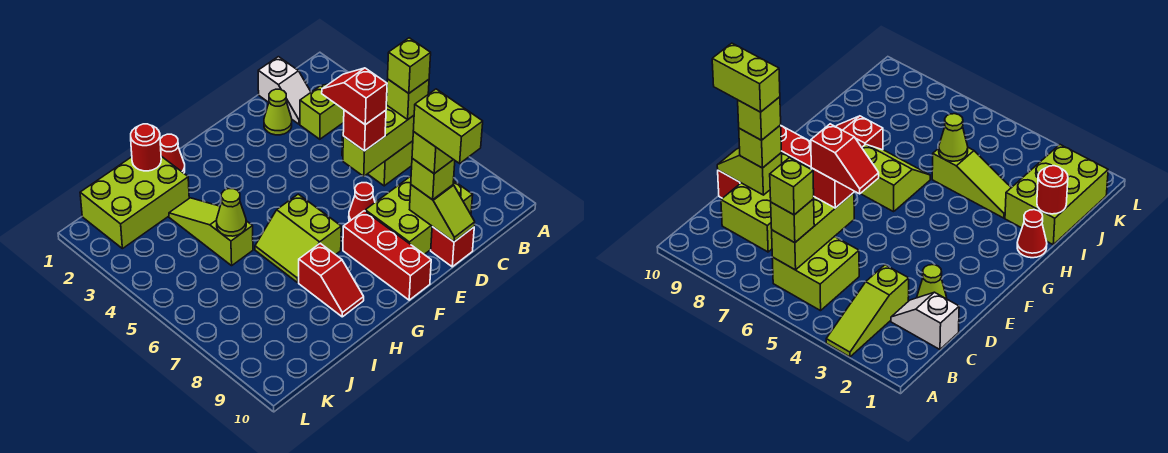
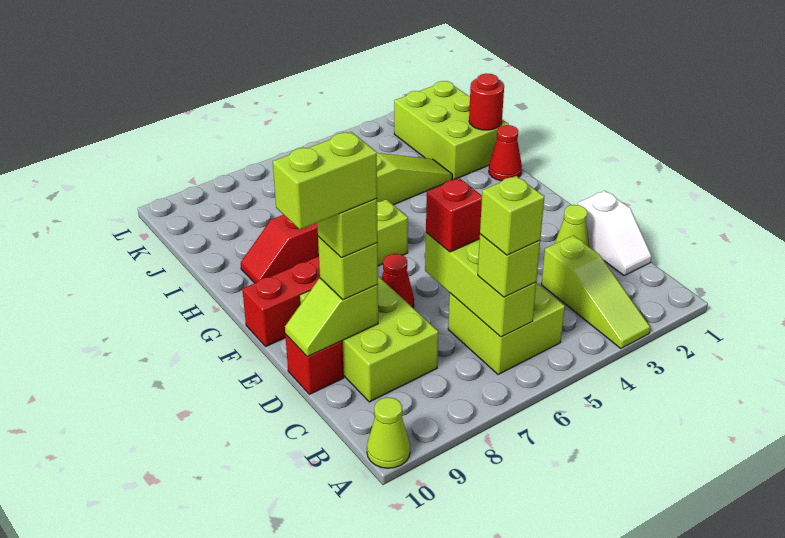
white slope C1:C2 level 1 top 1 -> white slope C1:D1 level 1 top D
red slope D5:D6 level 4 top 6 -> none
lime cone I5 level 2 -> lime cone A10 level 1

